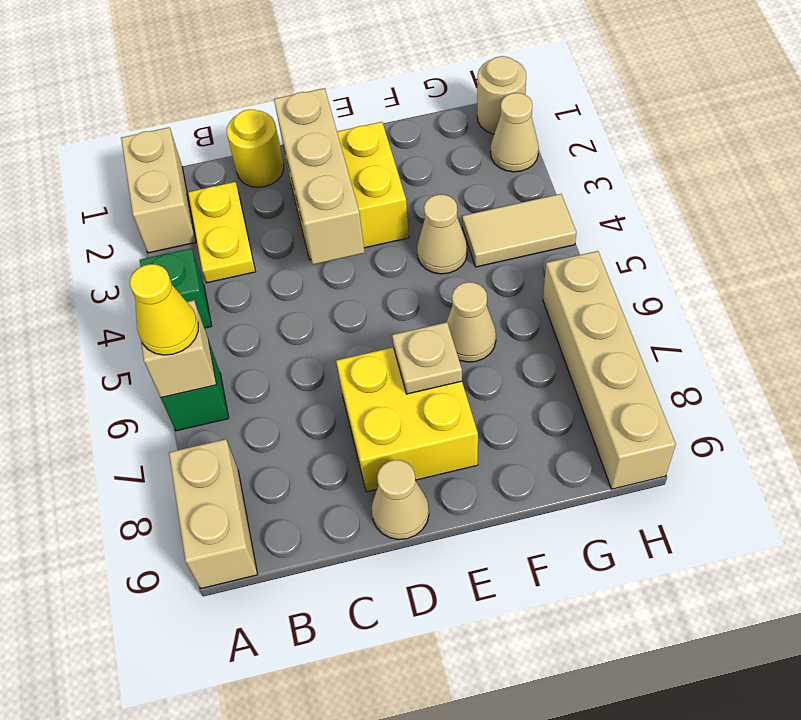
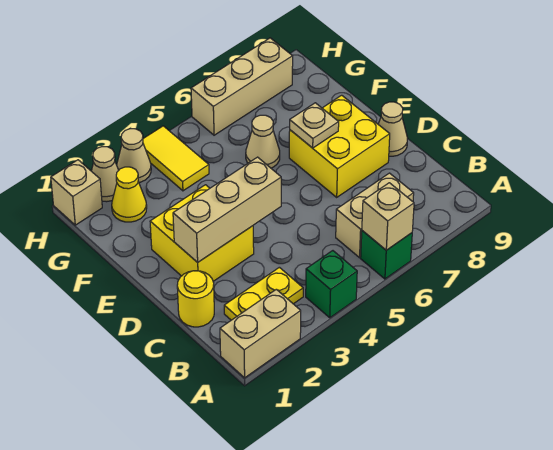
yellow cone A6 level 3 -> yellow cone G2 level 1
tan brick A8:A9 level 1 -> tan brick B6:B7 level 1
tan cone F4 level 1 -> tan cone H3 level 1
tan tile G4:H4 level 1 -> yellow tile G4:H4 level 1
tan round brick H1 level 1 -> tan brick H1 level 1
tan brick H6:H9 level 1 -> tan brick H6:H8 level 1

